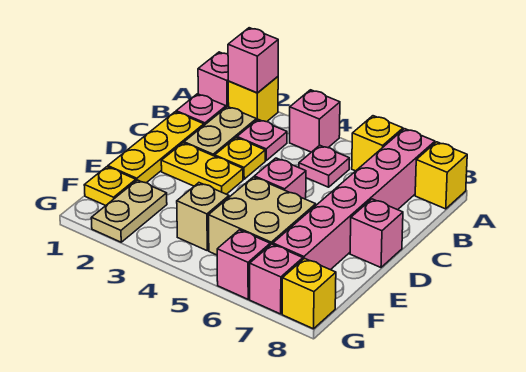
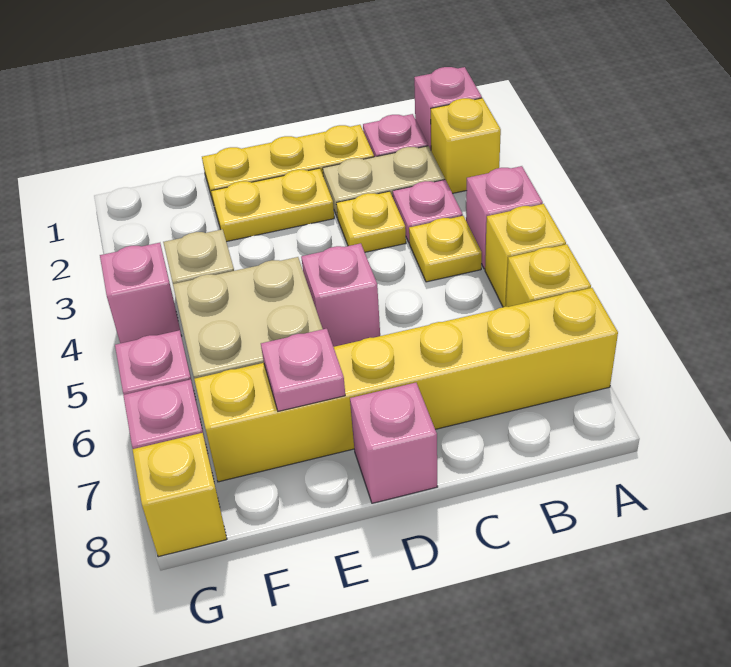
pink brick A2 level 2 -> pink brick G4 level 1
pink brick A7:F7 level 1 -> yellow brick A7:F7 level 1
yellow brick A8 level 1 -> yellow brick A5 level 1
pink plate B5 level 1 -> pink plate E7 level 2
yellow plate D2:D3 level 1 -> yellow plate D2:E2 level 1
yellow plate F1 level 1 -> yellow plate B4 level 1
tan plate F2:G2 level 1 -> none

